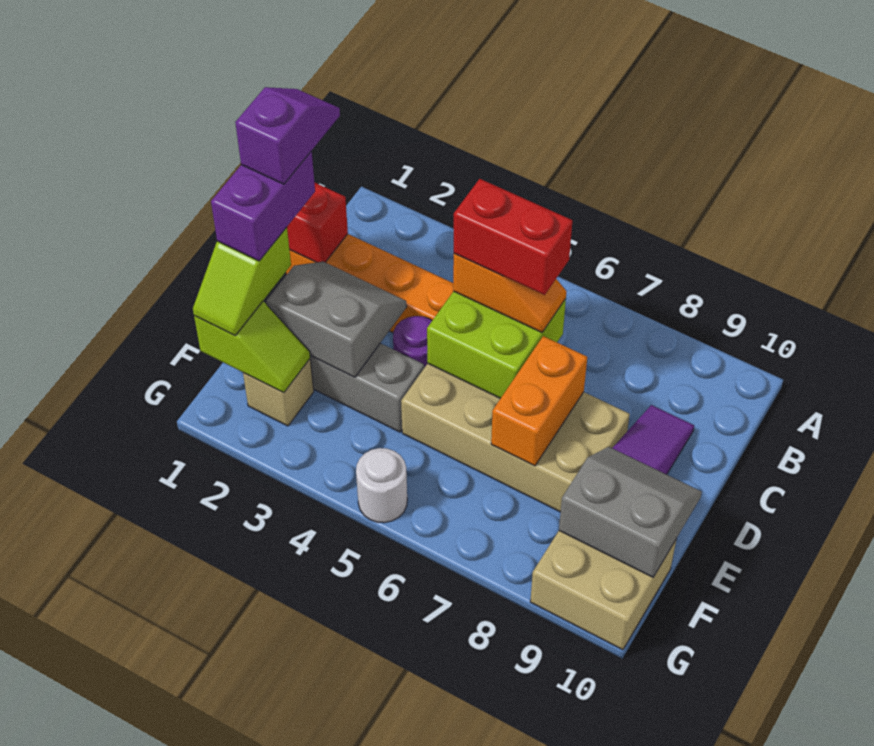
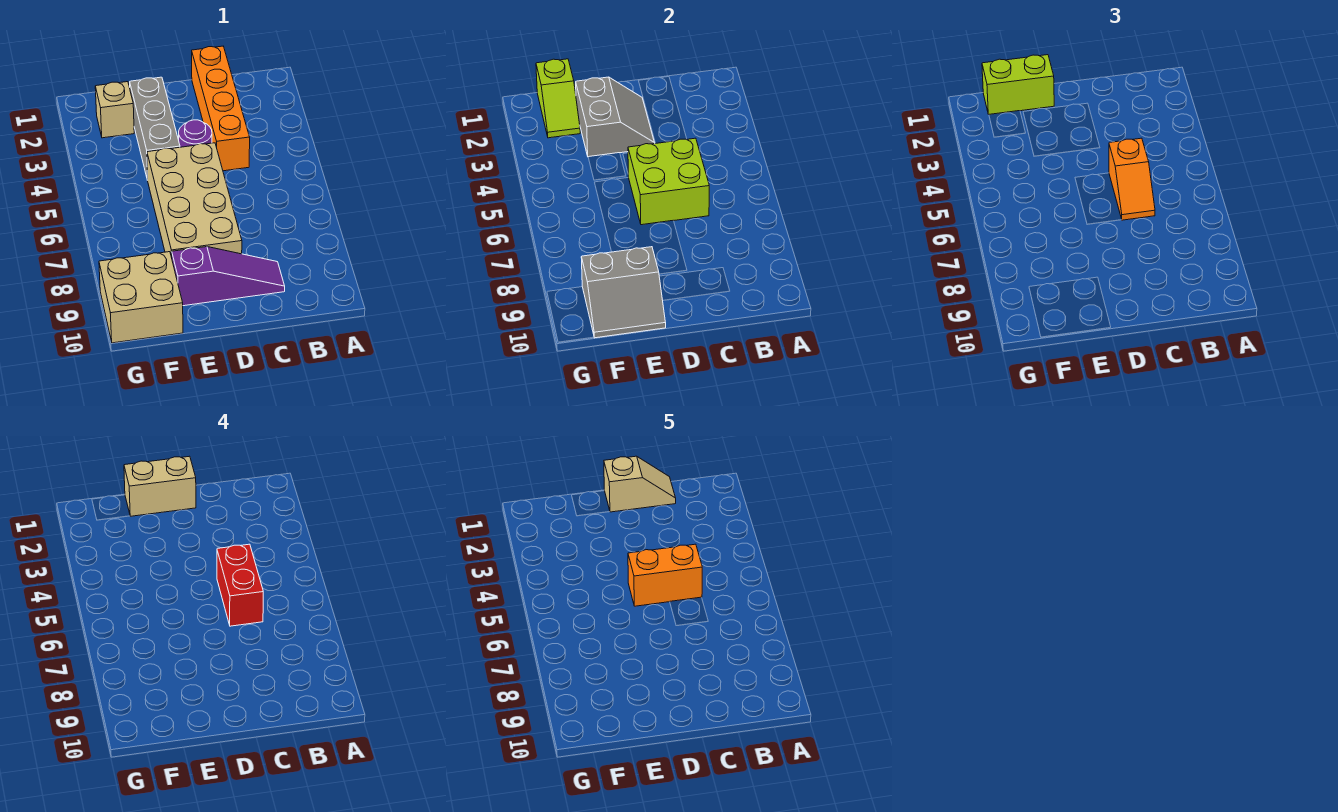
red brick C1 level 2 -> none
purple slope C1:D1 level 5 top D -> tan slope C1:D1 level 5 top D
purple brick D1:E1 level 4 -> tan brick D1:E1 level 4
orange brick D7:E7 level 2 -> orange brick C5:D5 level 5
lime slope E1:F1 level 3 top E -> lime brick E1:F1 level 3
grey slope E9:F10 level 2 top F -> grey slope E9:F10 level 2 top 9
white round brick G5 level 1 -> none

